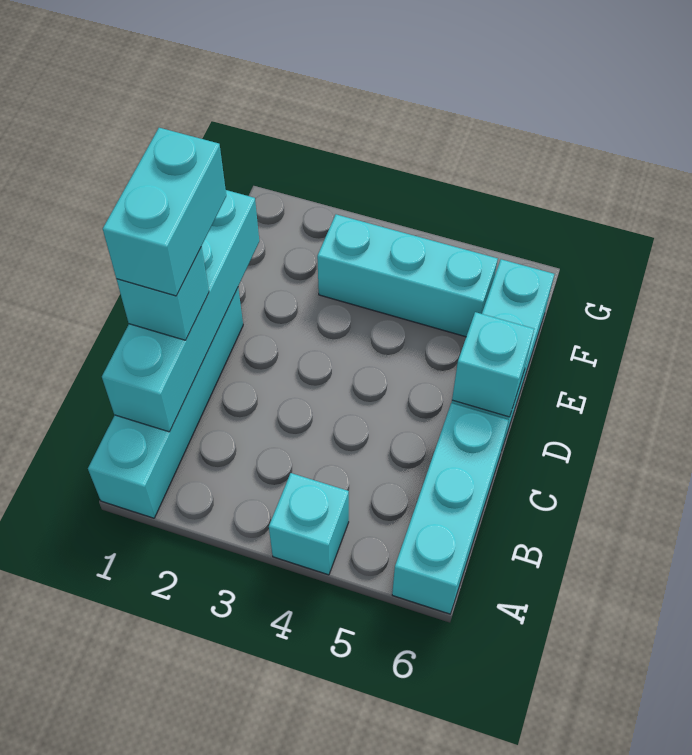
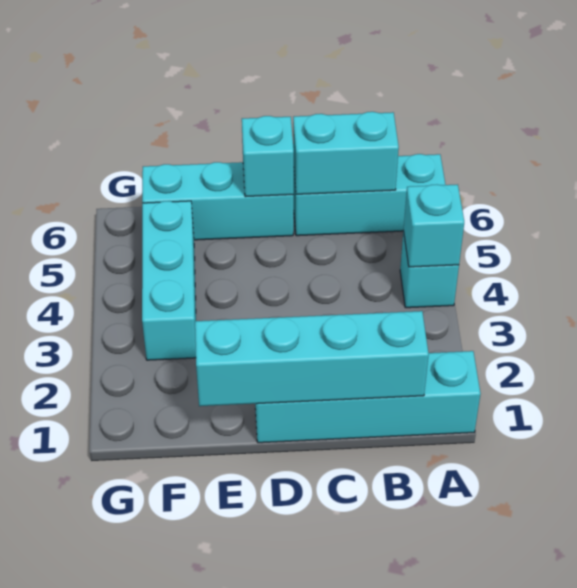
cyan brick C1 level 3 -> cyan brick A4 level 2
cyan brick C1:D1 level 4 -> cyan brick B6:C6 level 2

